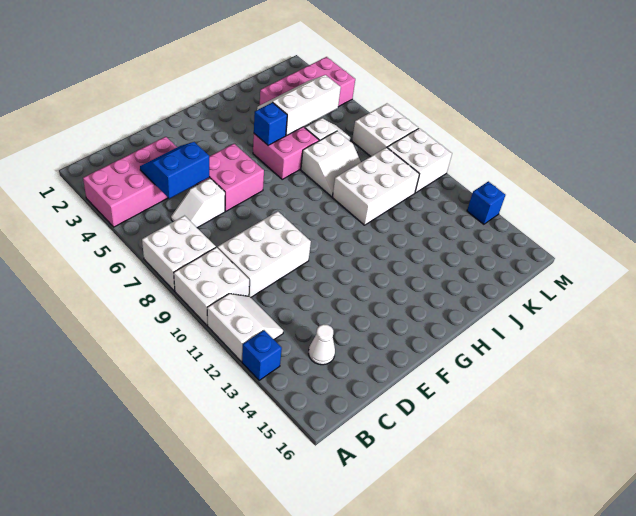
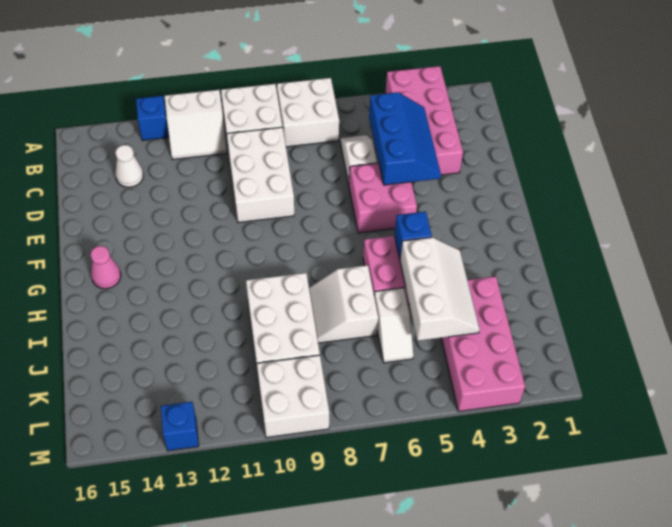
blue slope C4:D5 level 2 top 5 -> blue slope C4:E5 level 2 top 5
none -> pink cone G15 level 1
white brick L7:M8 level 1 -> none

